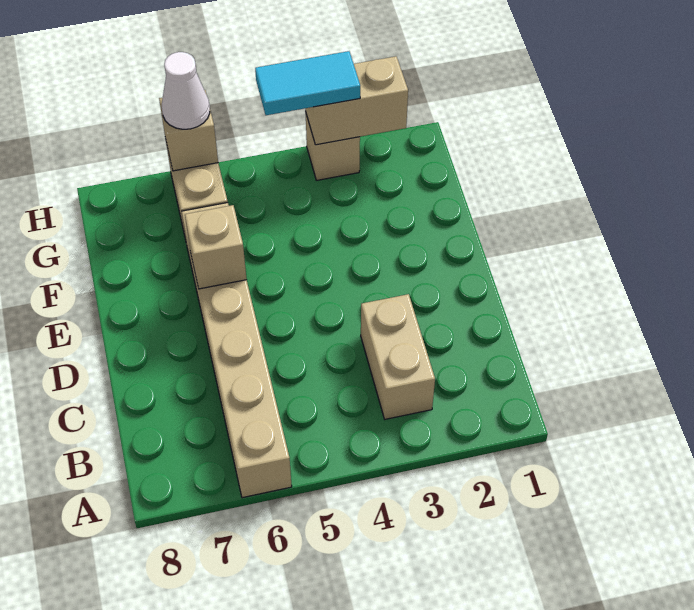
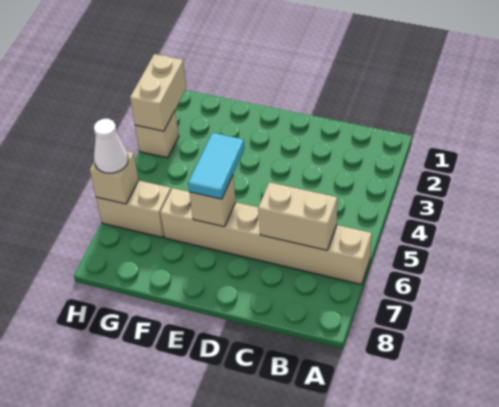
tan brick B3:C3 level 1 -> tan brick B6:C6 level 2
cyan tile H3:H4 level 3 -> cyan tile E5:E6 level 3

